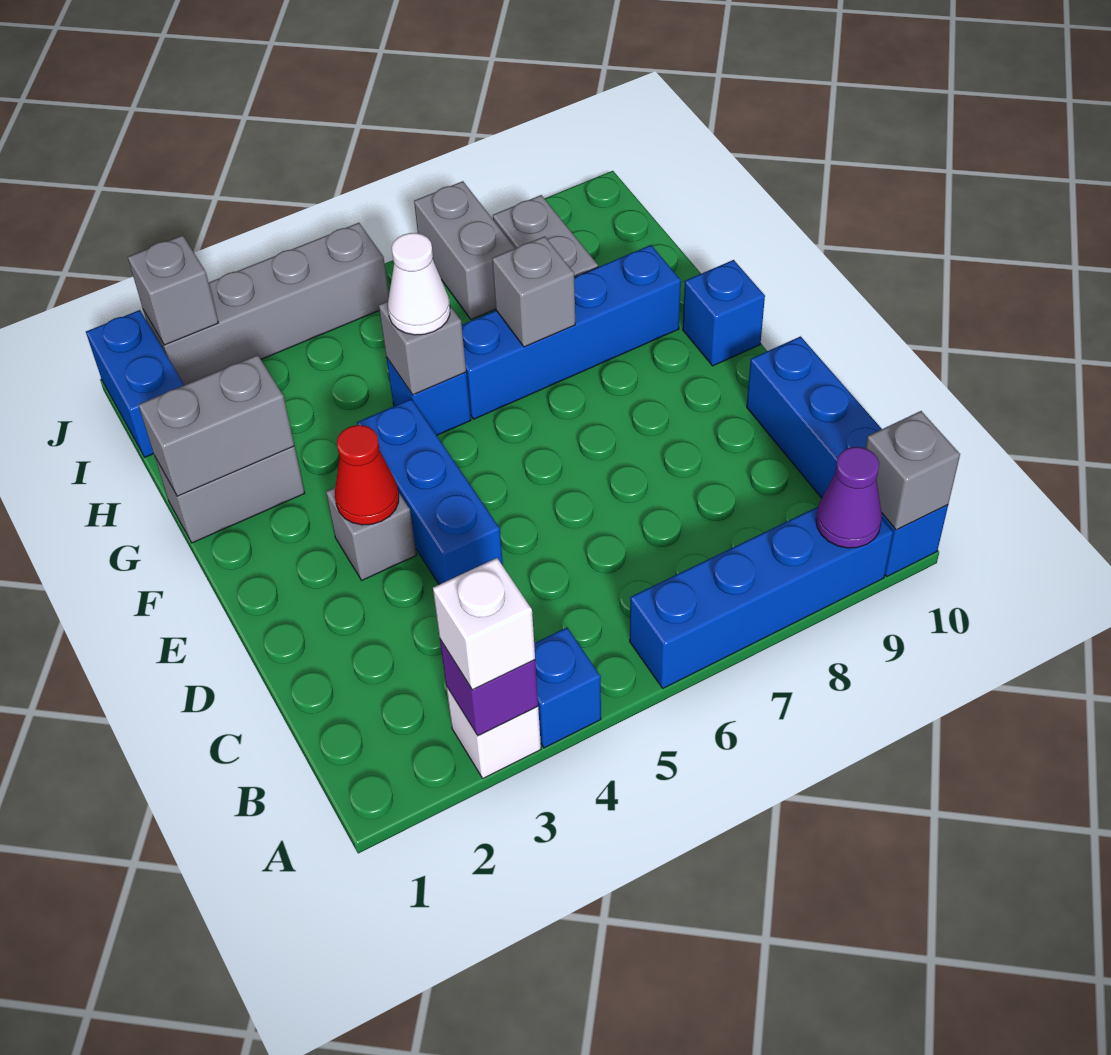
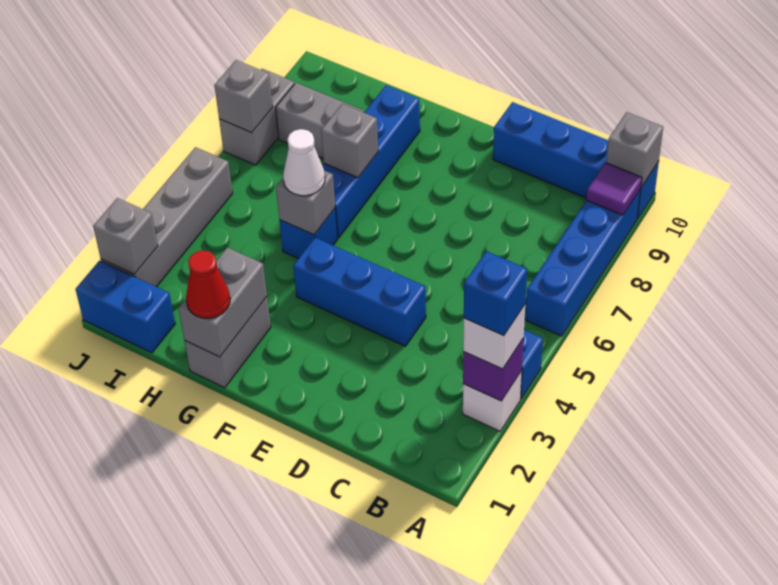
purple cone A9 level 2 -> purple tile A9 level 2
grey brick E3 level 1 -> grey brick J7 level 2
red cone E3 level 2 -> red cone G1 level 3
blue brick F10 level 1 -> blue brick A3 level 4
grey brick I7:J7 level 1 -> grey brick J7:J8 level 1

